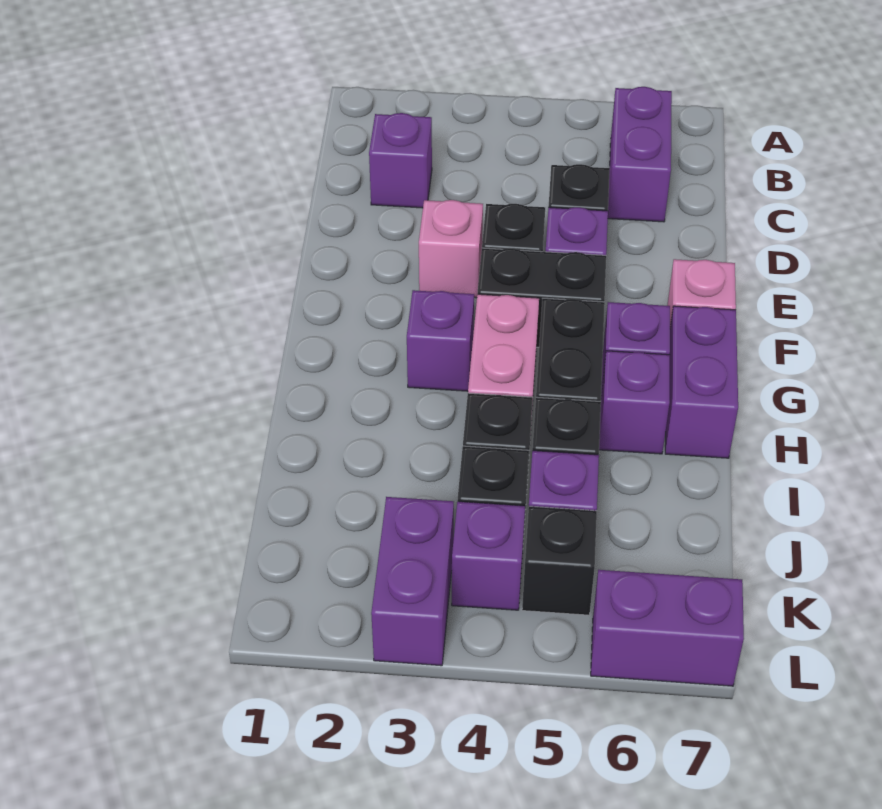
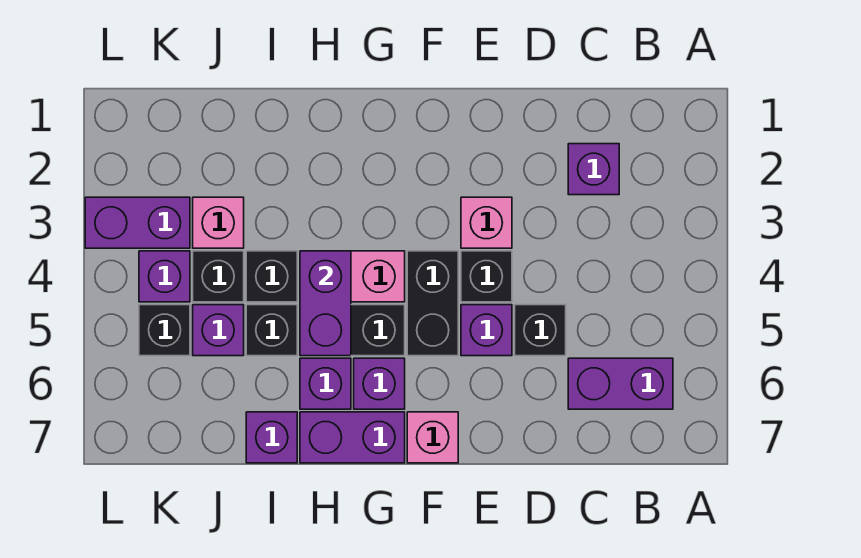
purple brick G3 level 1 -> purple brick I7 level 1
none -> pink brick J3 level 1
purple brick L6:L7 level 1 -> purple brick H4:H5 level 2

